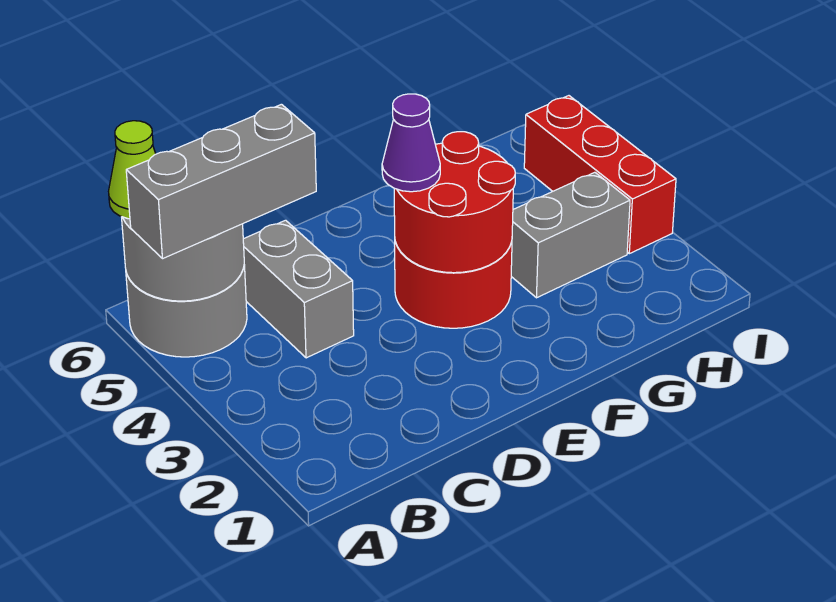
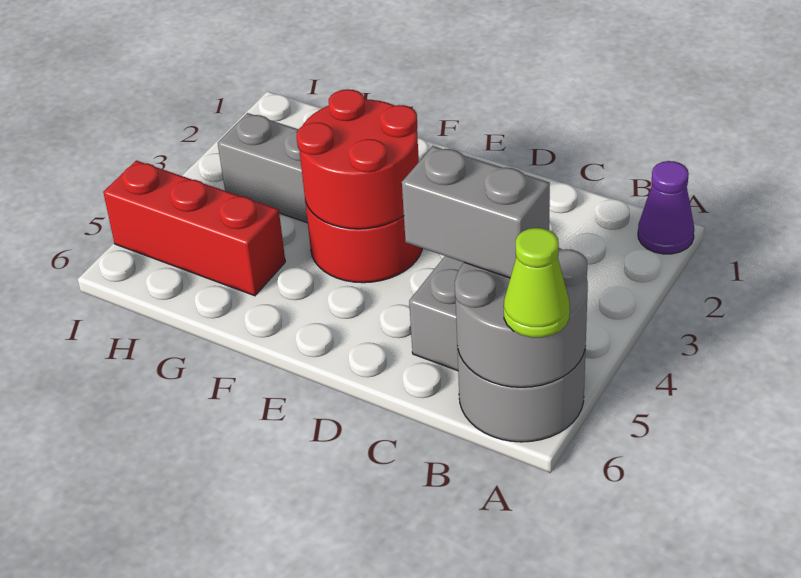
grey brick A5:C5 level 3 -> grey brick B5:C5 level 3
purple cone E4 level 3 -> purple cone A1 level 1
red brick I3:I5 level 1 -> red brick G5:I5 level 1

